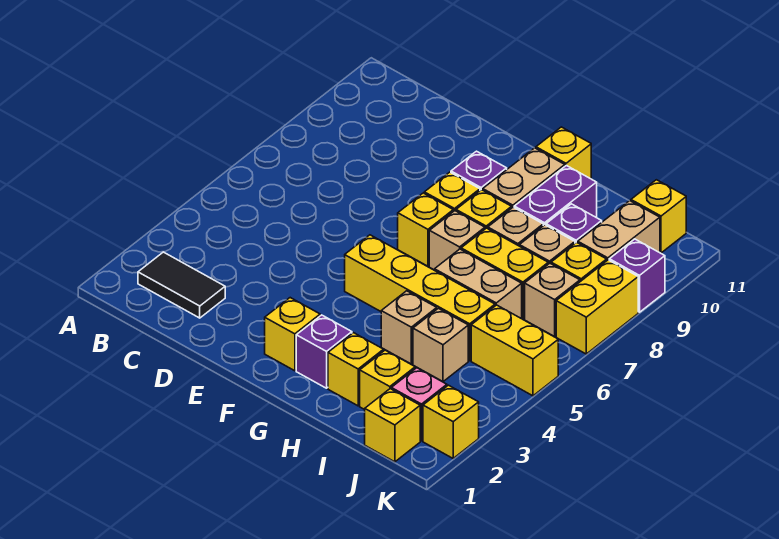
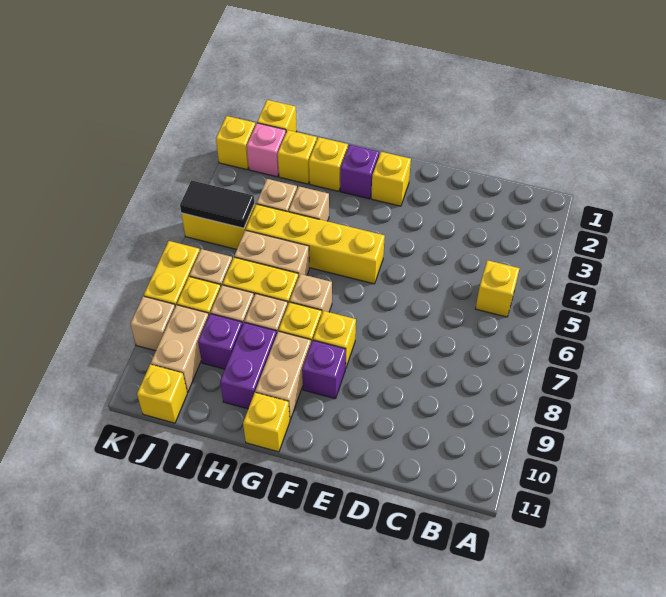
black tile B2:C2 level 1 -> black tile J5:K5 level 2
yellow brick F7 level 1 -> yellow brick B5 level 1
purple brick K9 level 1 -> tan brick K9 level 1

